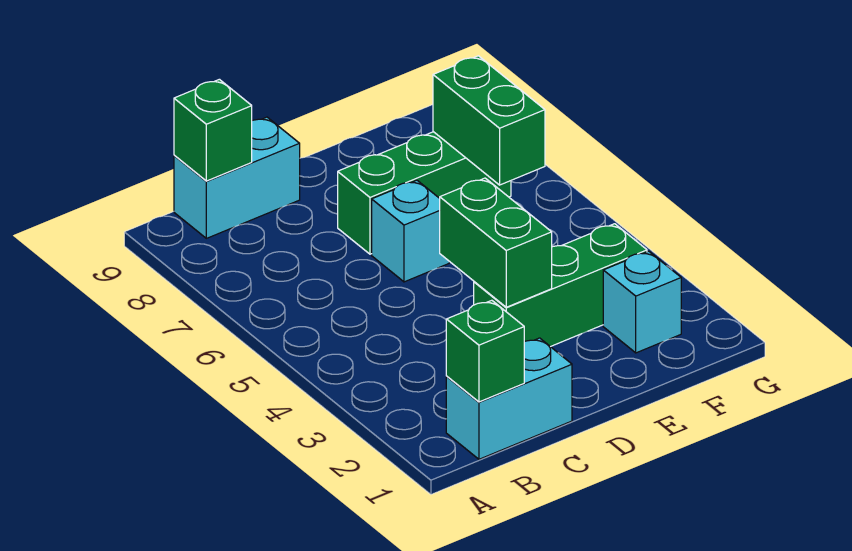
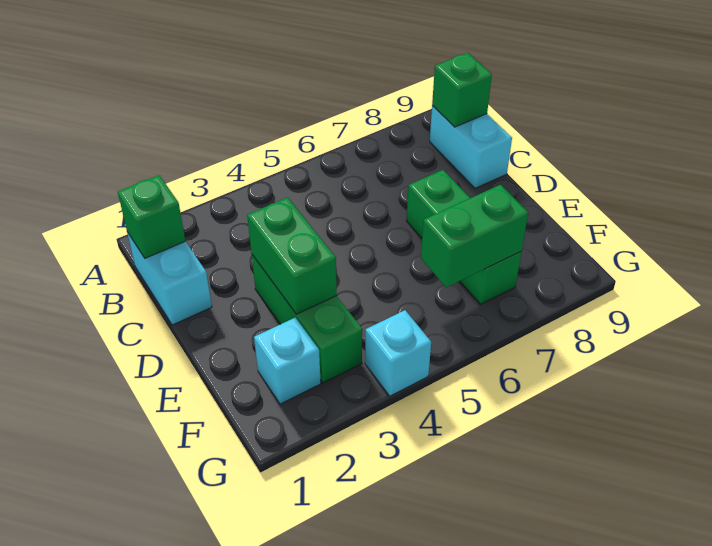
green brick D3:D4 level 2 -> green brick D3:E3 level 2
cyan brick D6 level 1 -> cyan brick G4 level 1

